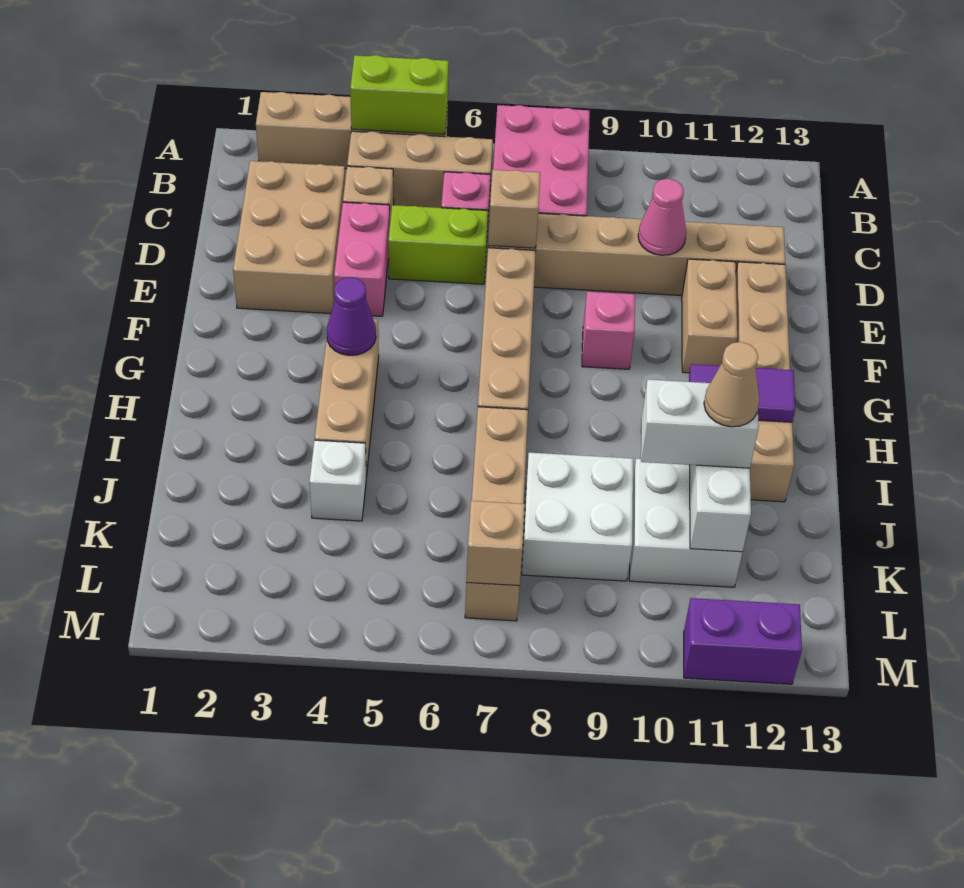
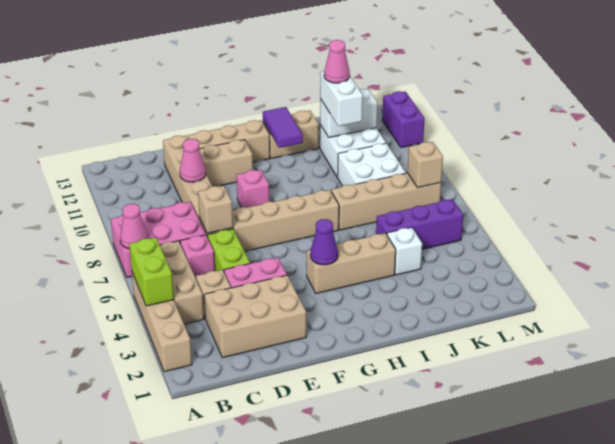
none -> pink cone A7 level 2
none -> purple brick J5:L5 level 1
tan cone J11 level 4 -> pink cone J11 level 4

